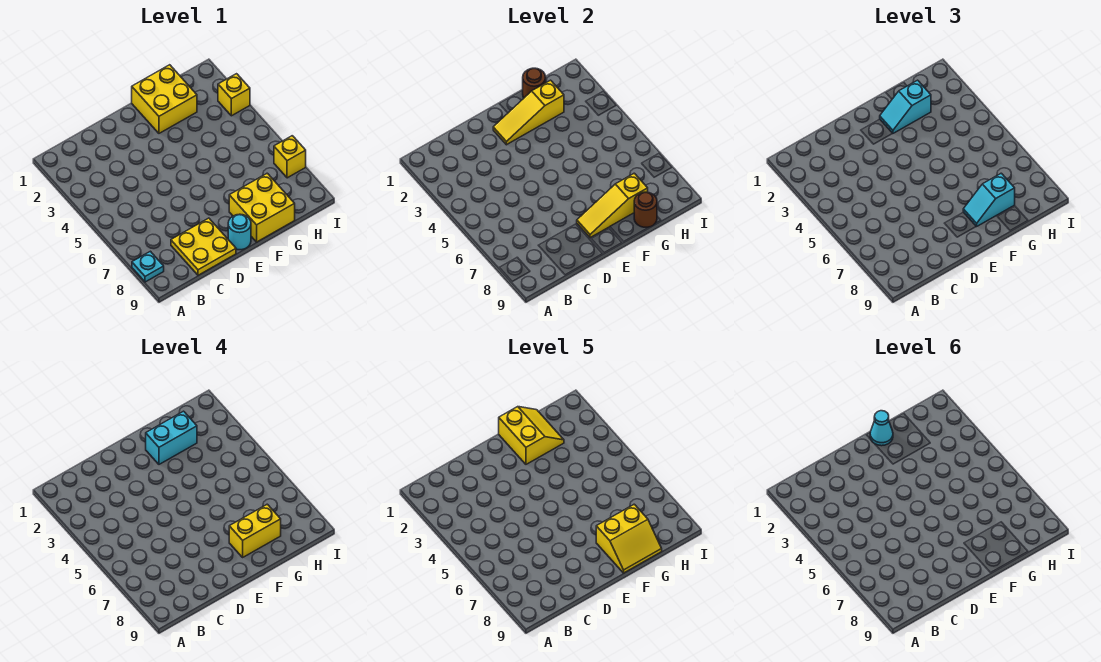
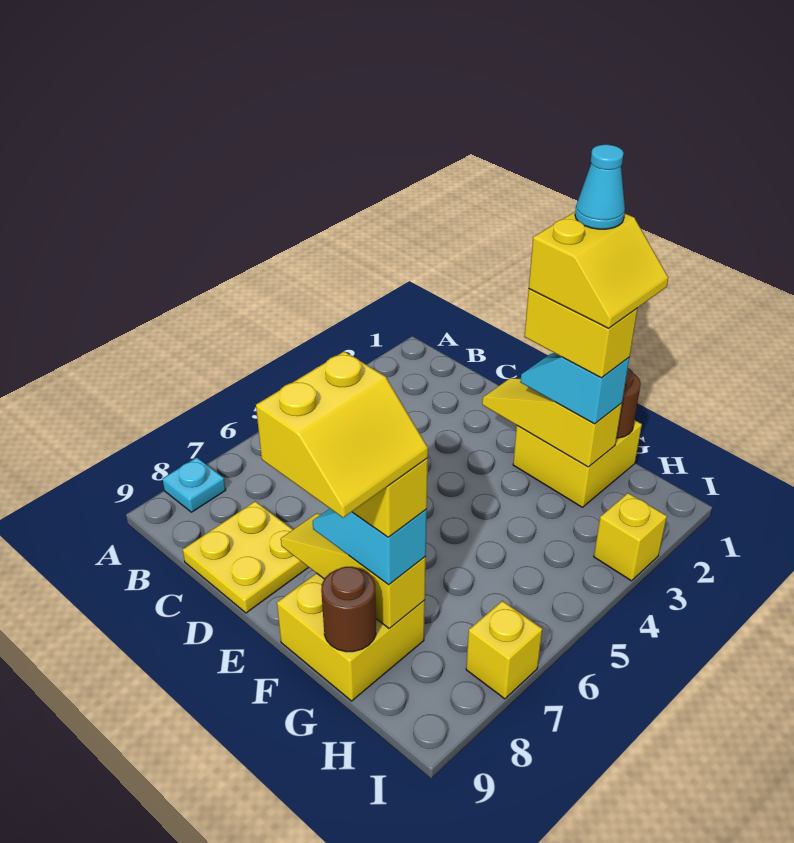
cyan round brick E9 level 1 -> none
cyan brick F2:G2 level 4 -> yellow brick F2:G2 level 4
yellow slope F8:G9 level 5 top 8 -> yellow slope F8:G9 level 5 top F

